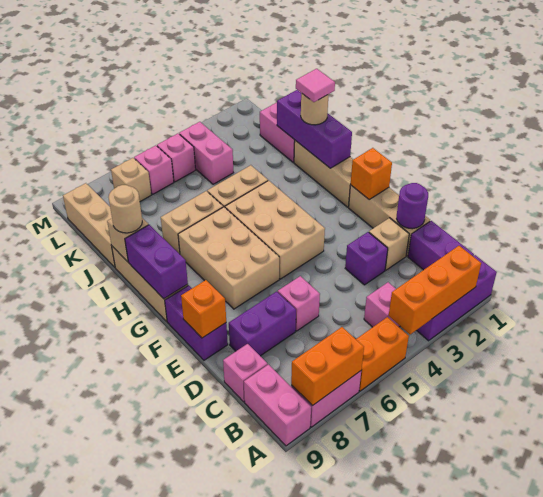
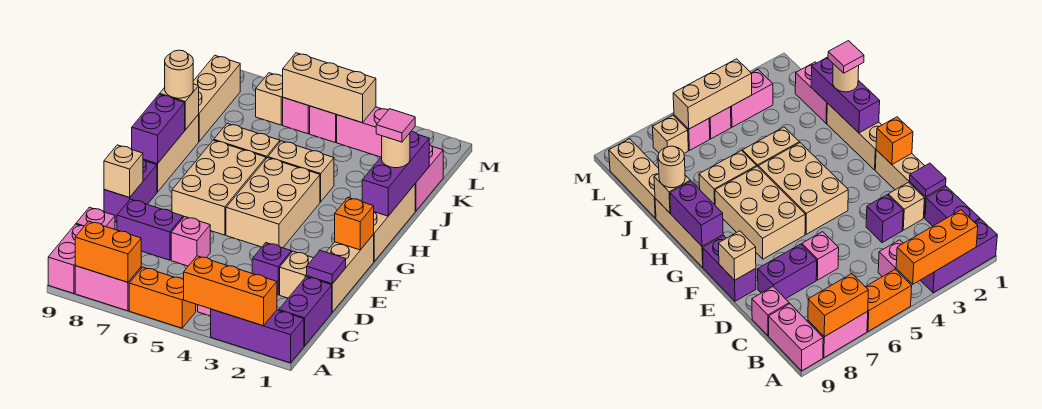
purple round brick D1 level 2 -> purple tile D1 level 2
orange brick E9 level 2 -> tan brick E9 level 2
pink brick K4:L4 level 1 -> pink brick L3:L4 level 1
none -> tan brick L4:L6 level 2

